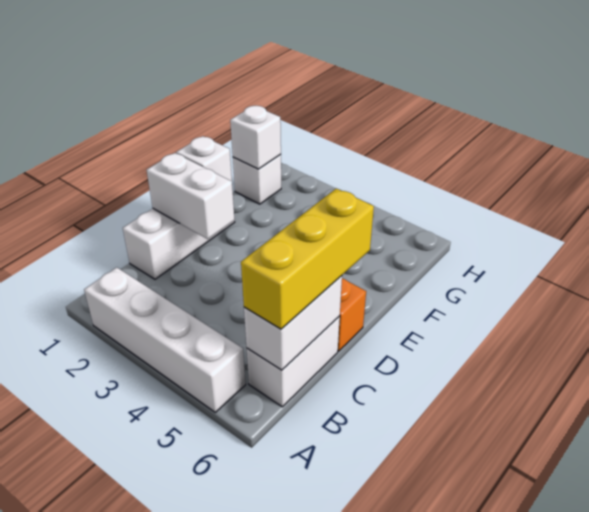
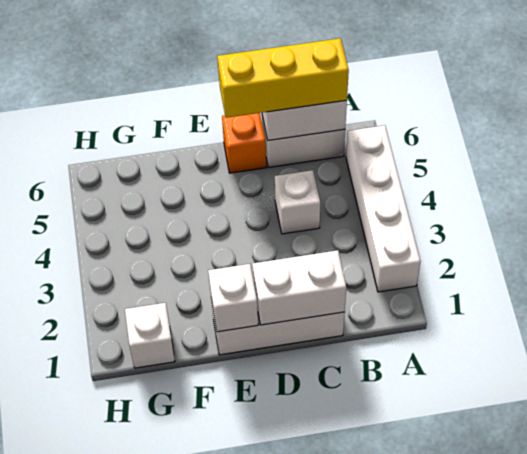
white brick D1:D2 level 2 -> white brick C1:D1 level 2
white brick G1 level 2 -> white brick C4 level 1

